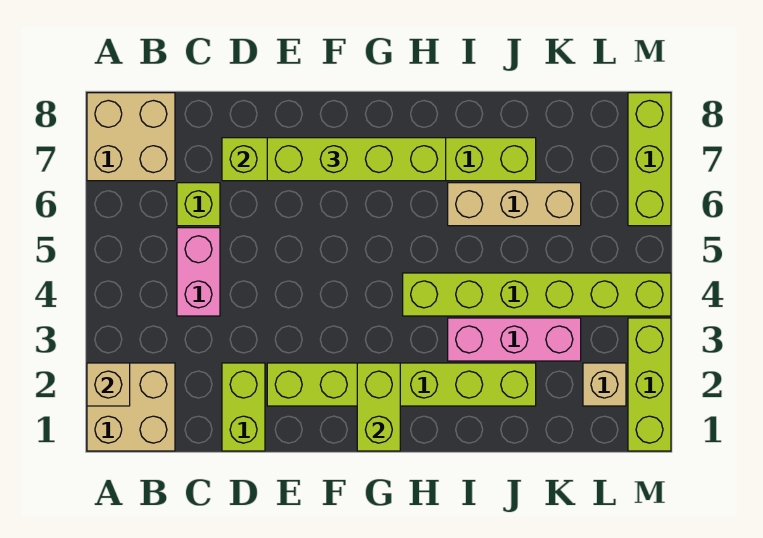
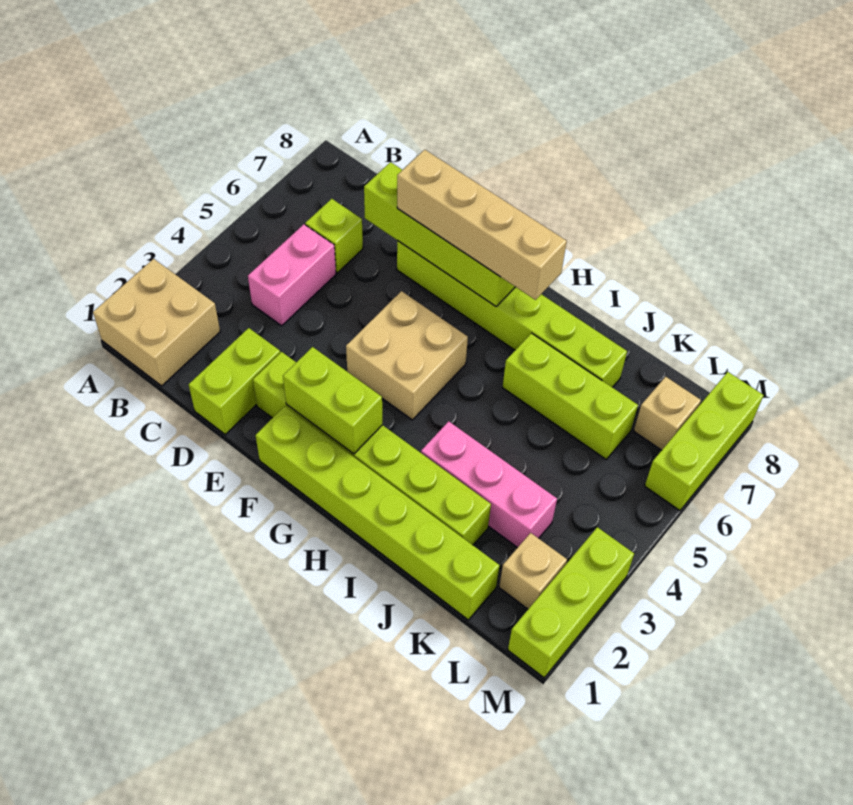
tan brick A2 level 2 -> tan brick L7 level 1
tan brick A7:B8 level 1 -> tan brick F4:G5 level 1
lime brick E7:H7 level 3 -> tan brick E7:H7 level 3
lime brick G1:G2 level 2 -> lime brick F2:G2 level 2
lime brick H4:M4 level 1 -> lime brick F1:K1 level 1
tan brick I6:K6 level 1 -> lime brick I6:K6 level 1

